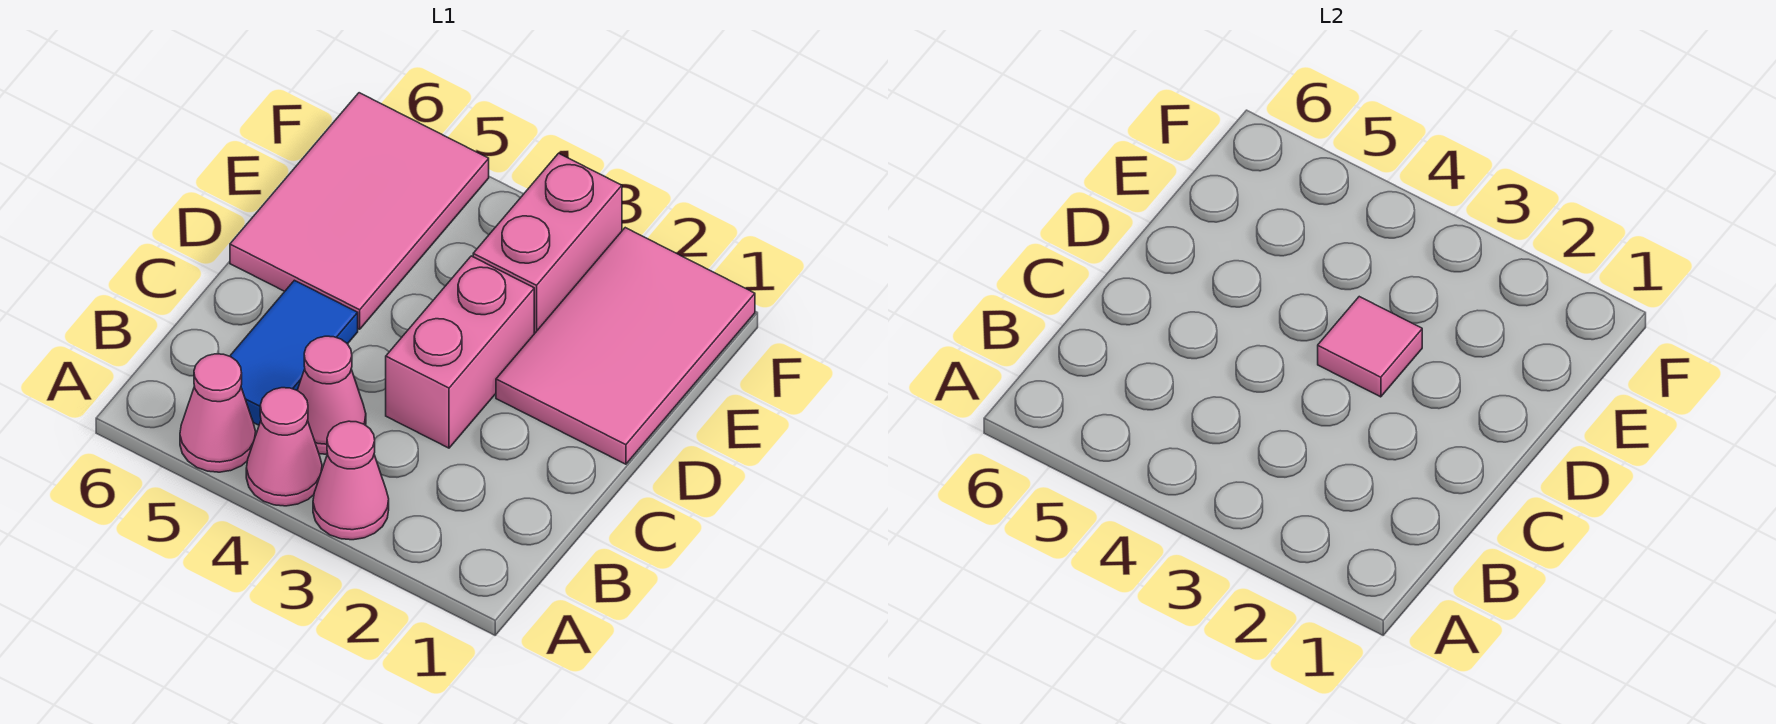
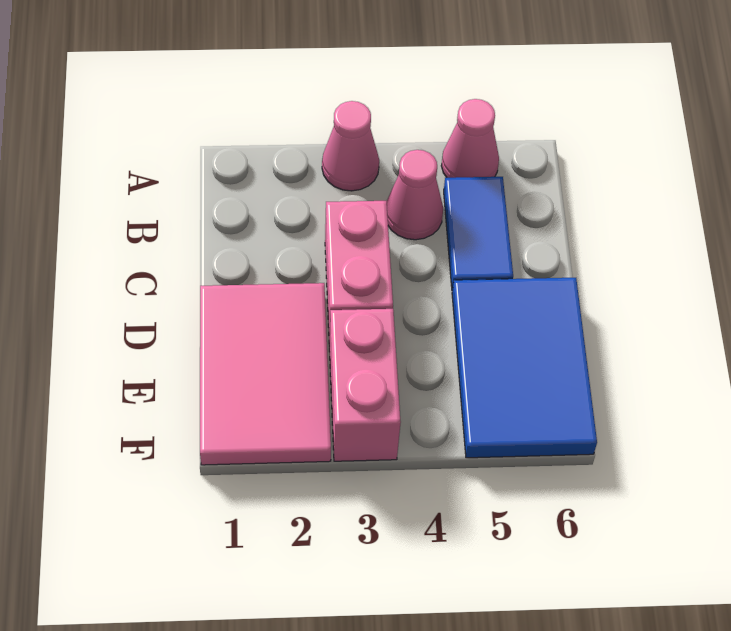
pink cone A4 level 1 -> none
pink tile D3 level 2 -> none
pink tile D5:F6 level 1 -> blue tile D5:F6 level 1

